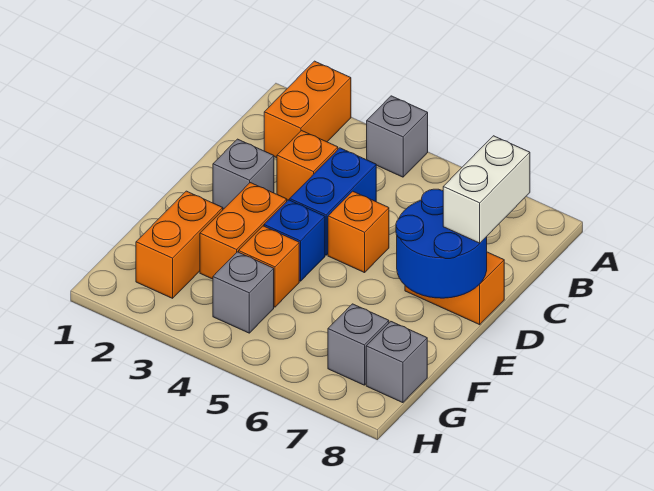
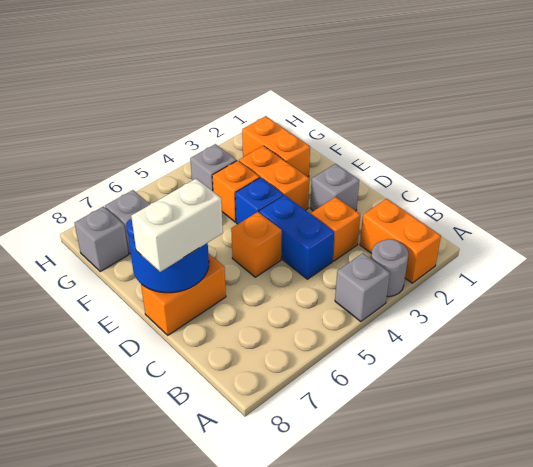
none -> grey round brick A3 level 1
white brick C8:D8 level 3 -> white brick D7:D8 level 3

